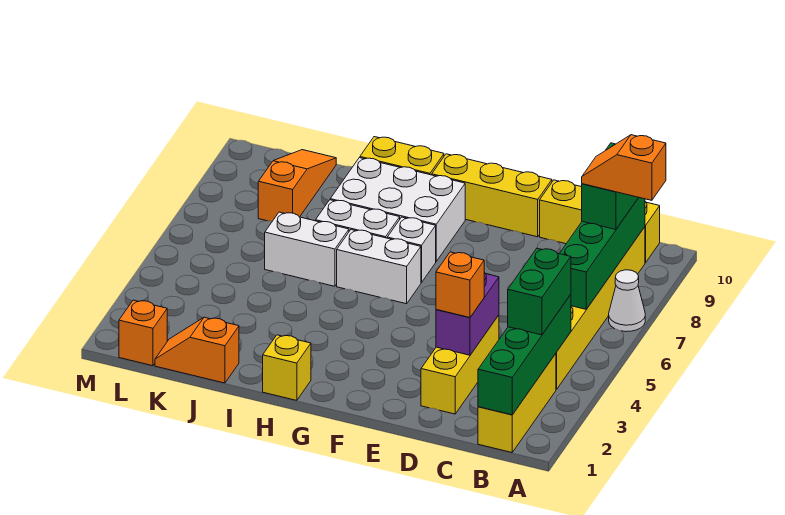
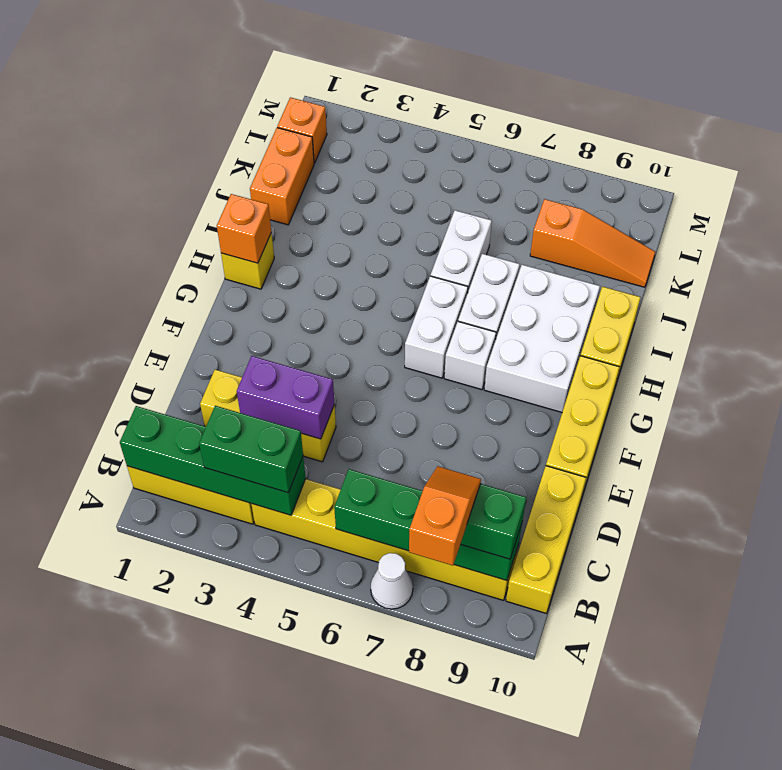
orange brick D3 level 3 -> orange brick H1 level 2
orange slope J1:K1 level 1 top J -> orange brick J1:K1 level 1

